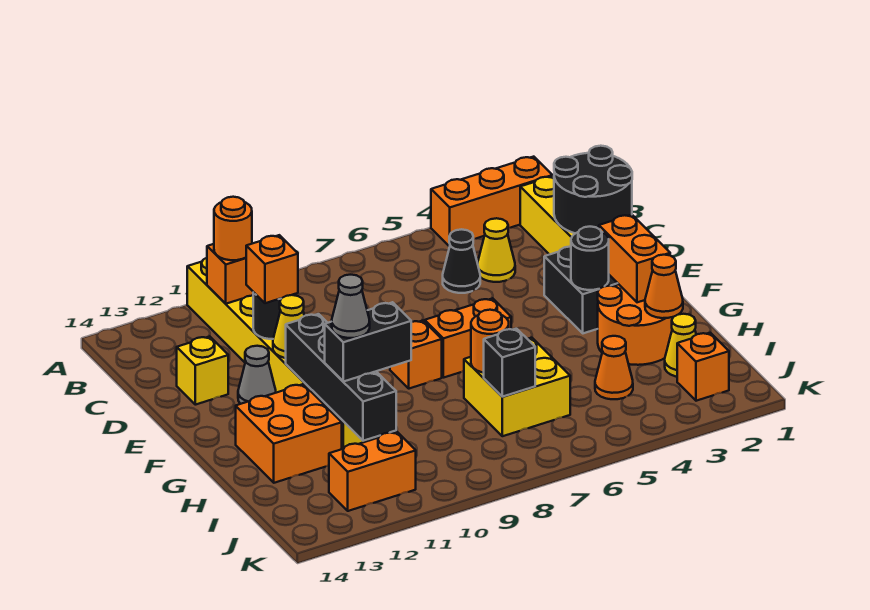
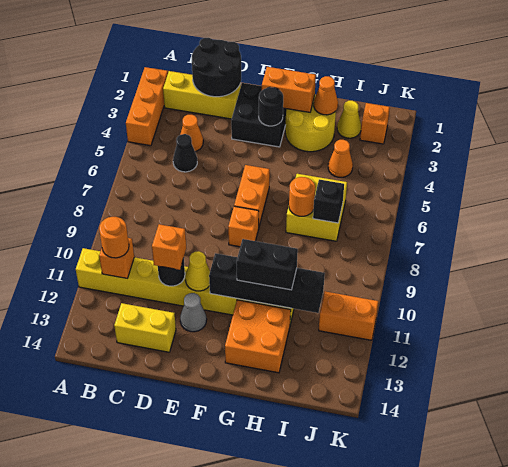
yellow cone C4 level 1 -> orange cone C4 level 1
yellow brick D13 level 1 -> yellow brick C13:D13 level 1
orange round brick G2:H3 level 1 -> yellow round brick G2:H3 level 1
black brick H10:H11 level 3 -> black brick G11:H11 level 3
grey cone H11 level 4 -> none
orange brick J11:J12 level 1 -> orange brick J11:K11 level 1

